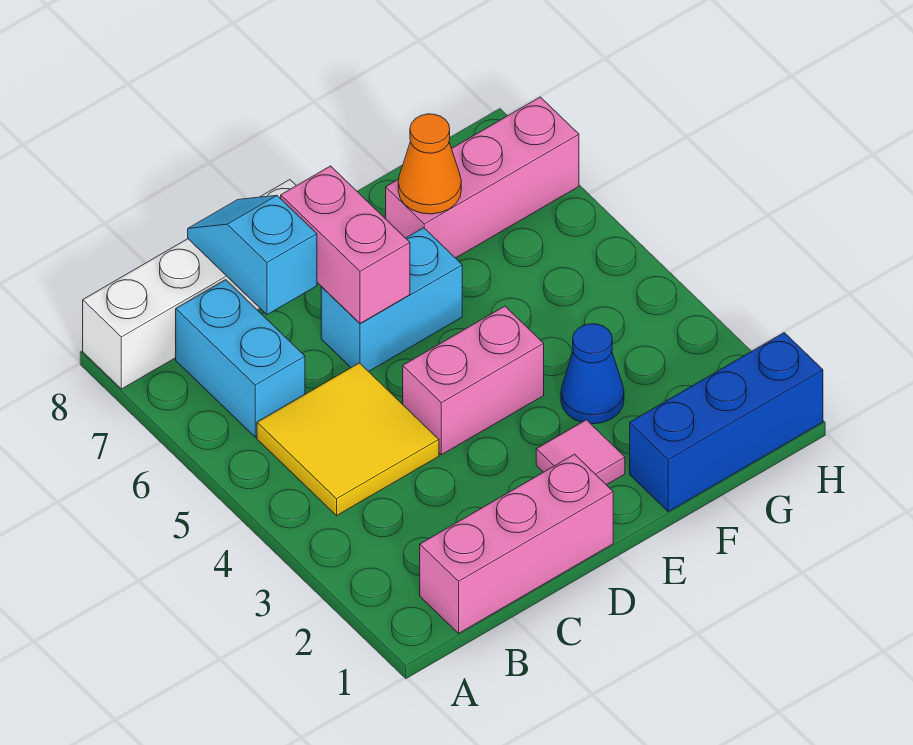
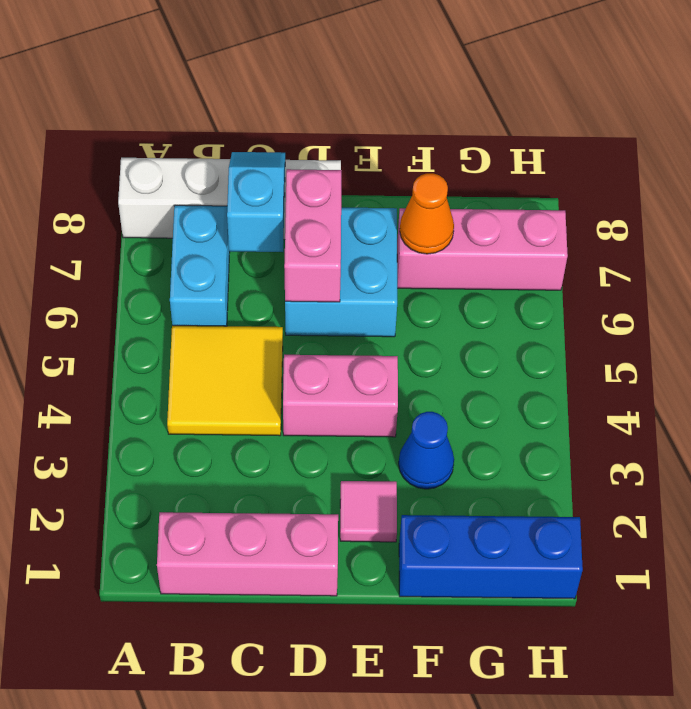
cyan brick D6:E6 level 1 -> cyan brick D6:E7 level 1

